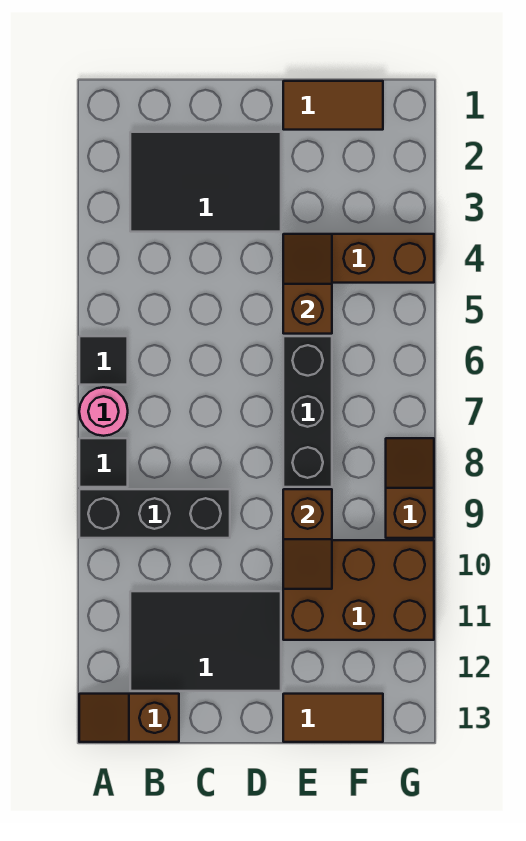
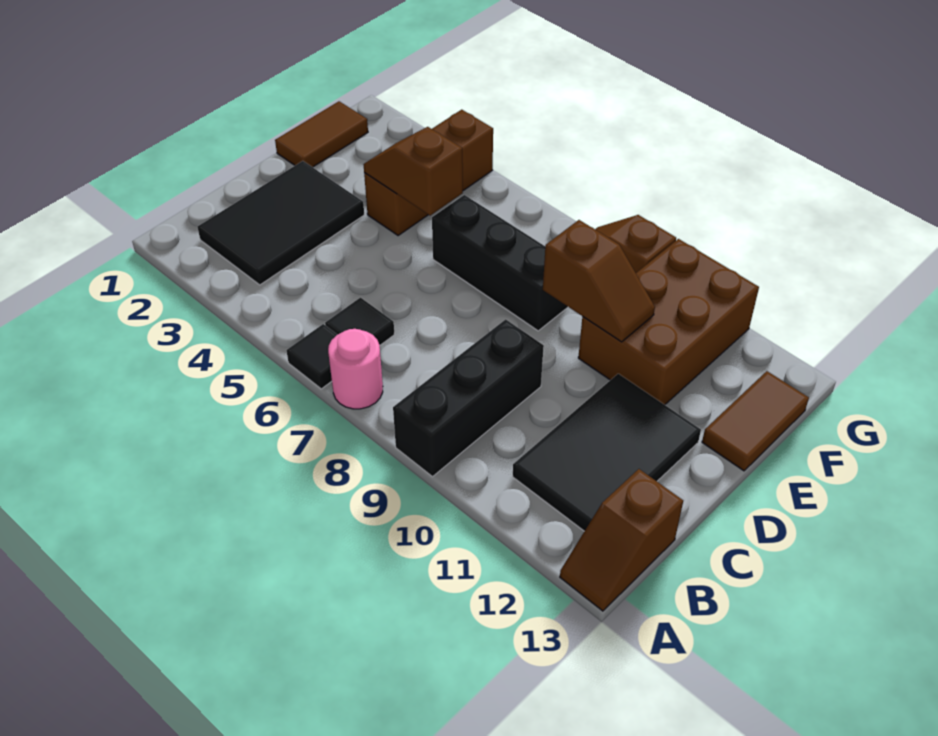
black tile A8 level 1 -> black tile B6 level 1

